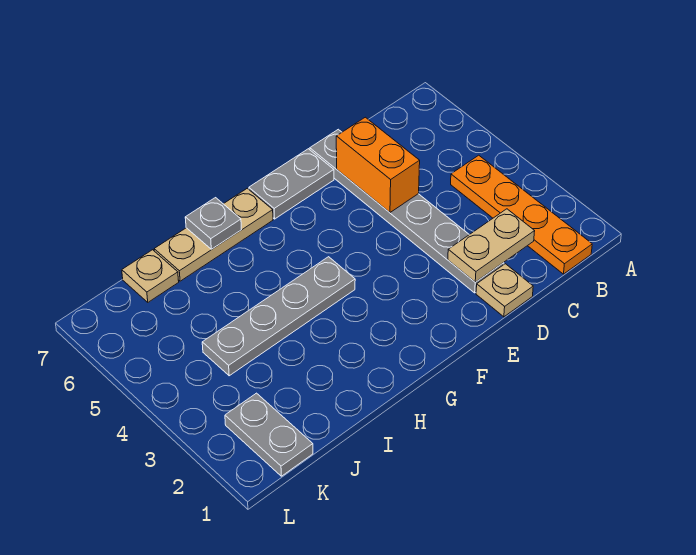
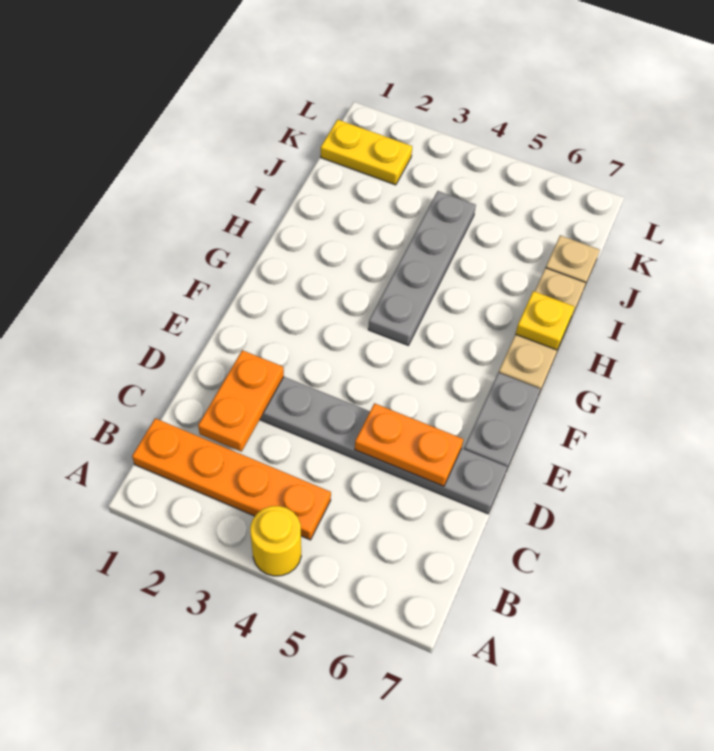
none -> yellow round brick A4 level 1
tan plate C2:D2 level 2 -> orange plate C2:D2 level 2
tan plate D1 level 1 -> none
orange brick D5:D6 level 2 -> orange plate D5:D6 level 2
grey plate H7 level 2 -> yellow plate H7 level 2
grey plate K1:K2 level 1 -> yellow plate K1:K2 level 1

